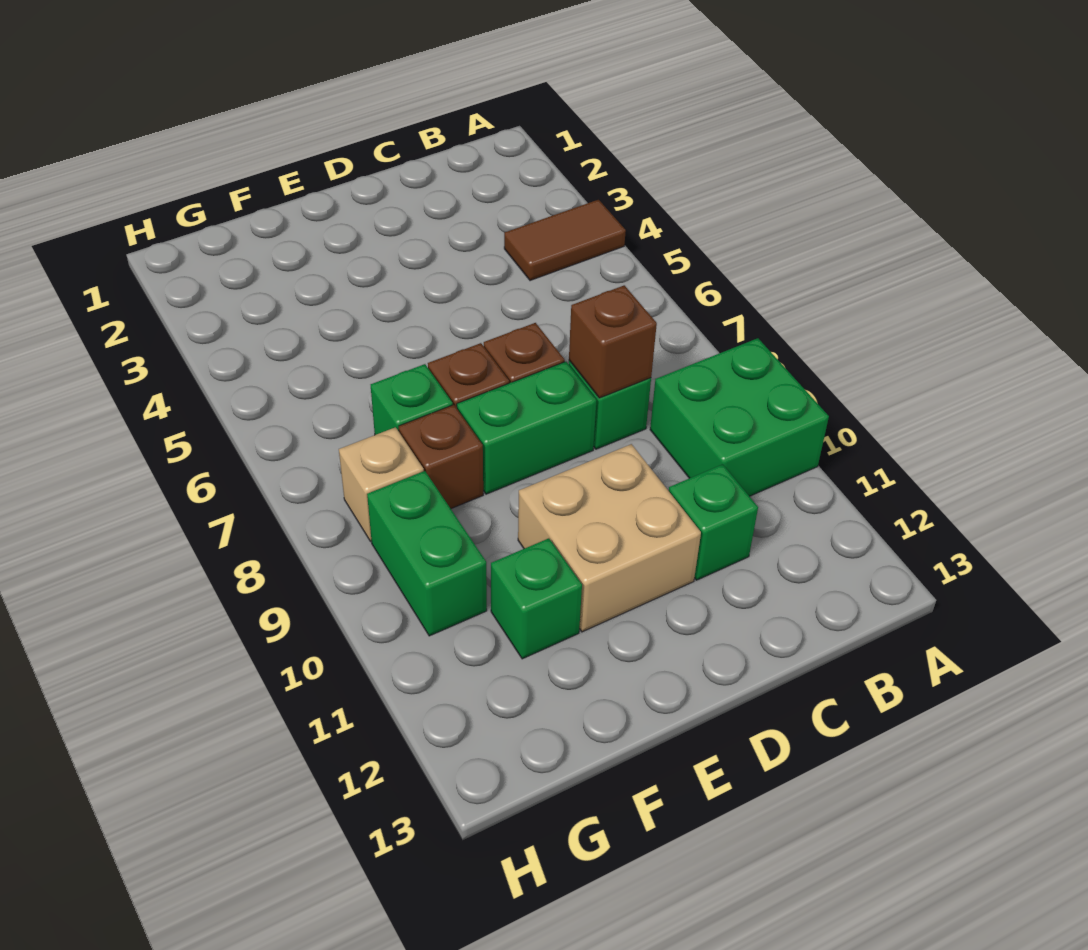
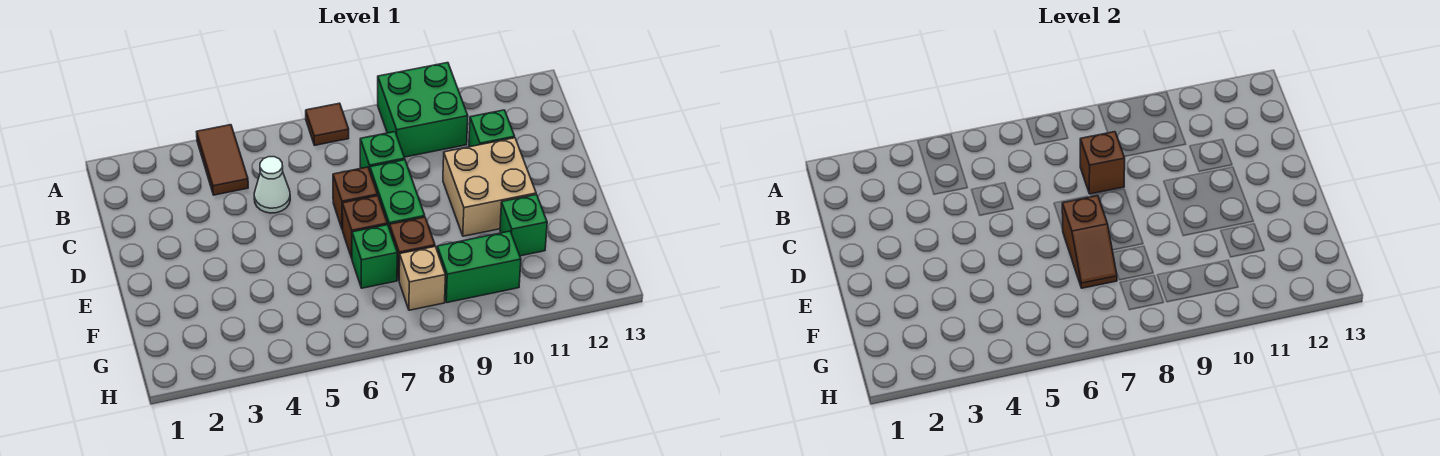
none -> brown tile A7 level 1
none -> white cone C5 level 1
none -> brown slope E7:F7 level 2 top E

